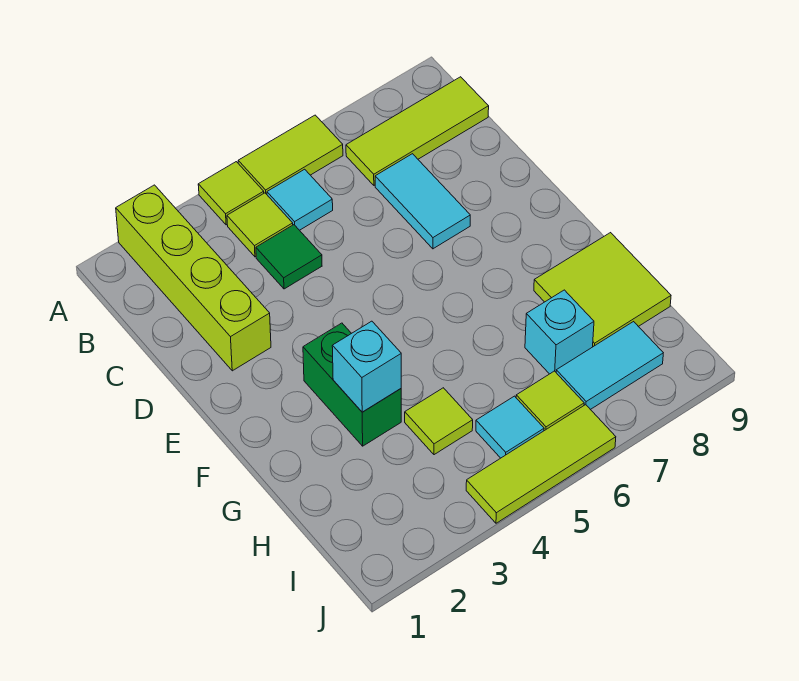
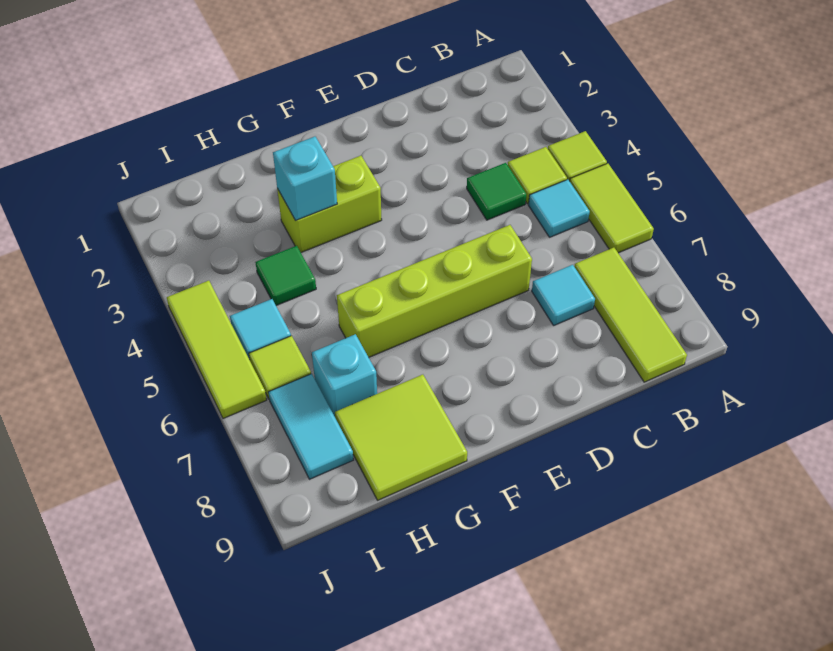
lime brick A2:D2 level 1 -> lime brick D6:G6 level 1
cyan tile C7:D7 level 1 -> cyan tile C7 level 1
green brick F3:G3 level 1 -> lime brick F3:G3 level 1
lime tile H4 level 1 -> green tile H4 level 1

